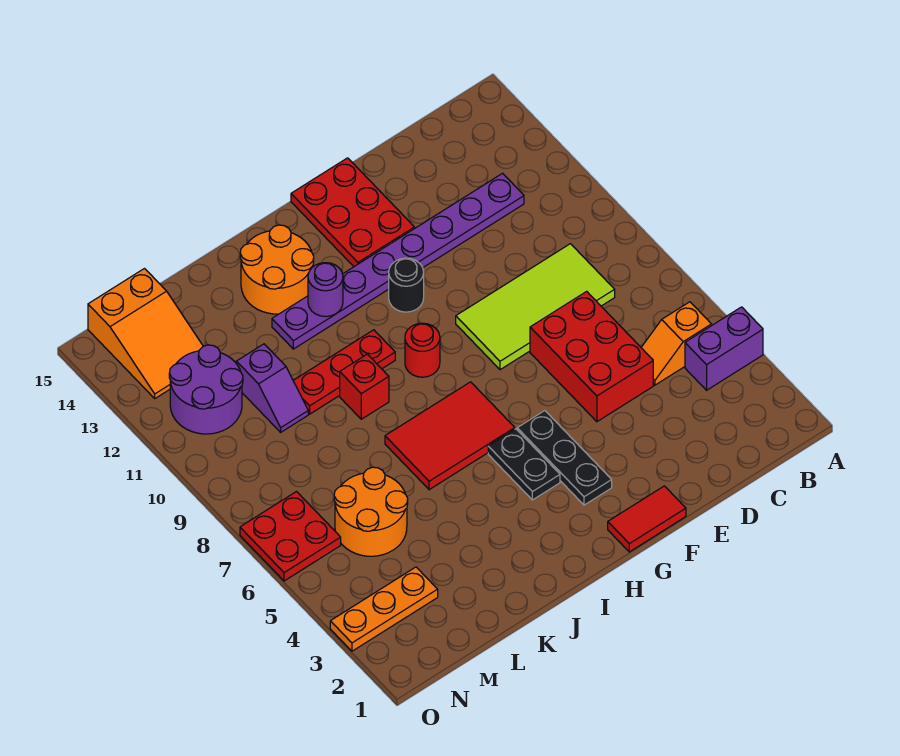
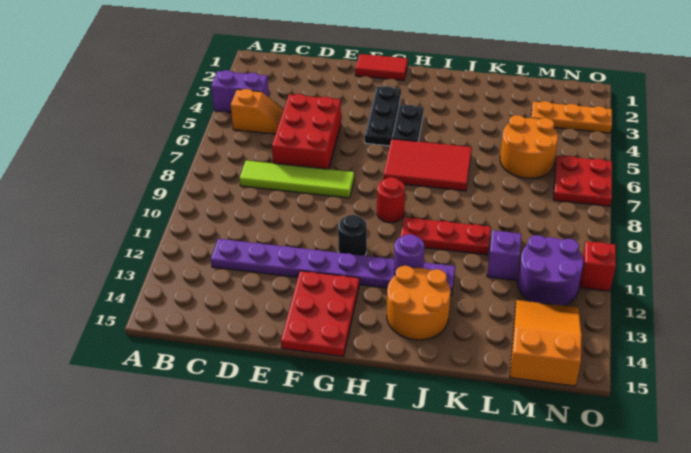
lime tile C8:F9 level 1 -> lime tile C8:F8 level 1
red brick J9 level 1 -> red brick O11 level 1

